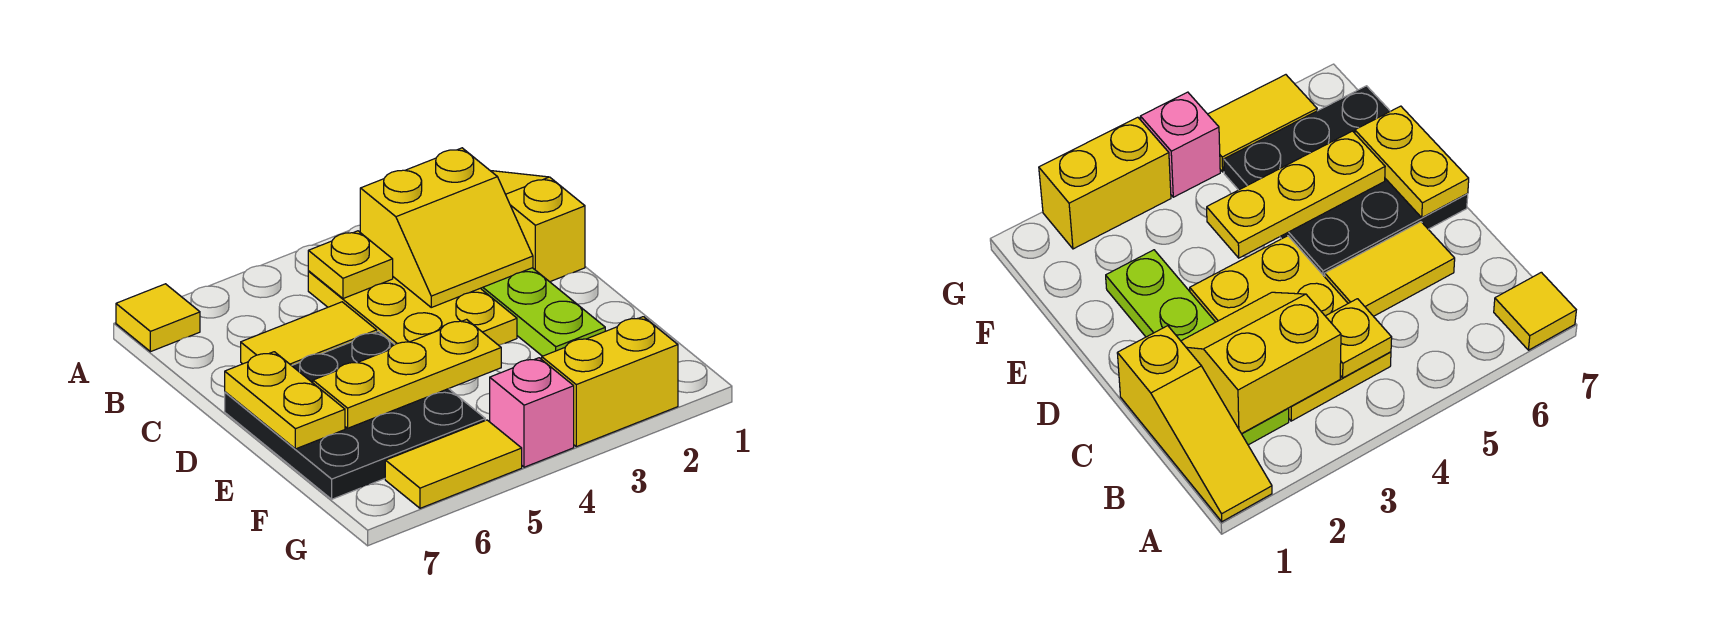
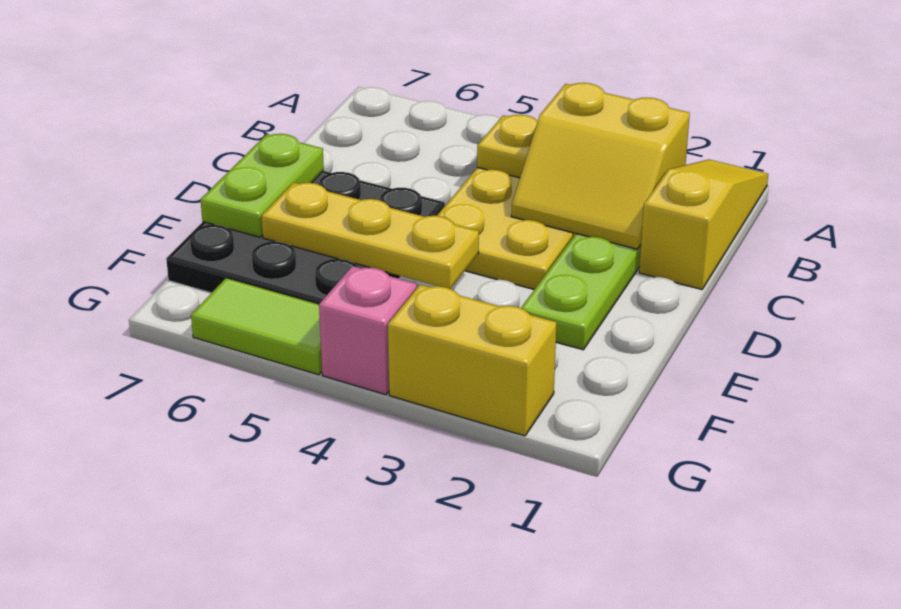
yellow tile A7 level 1 -> none
yellow tile C5:C6 level 1 -> none
yellow plate D7:E7 level 2 -> lime plate D7:E7 level 2
yellow tile G5:G6 level 1 -> lime tile G5:G6 level 1

